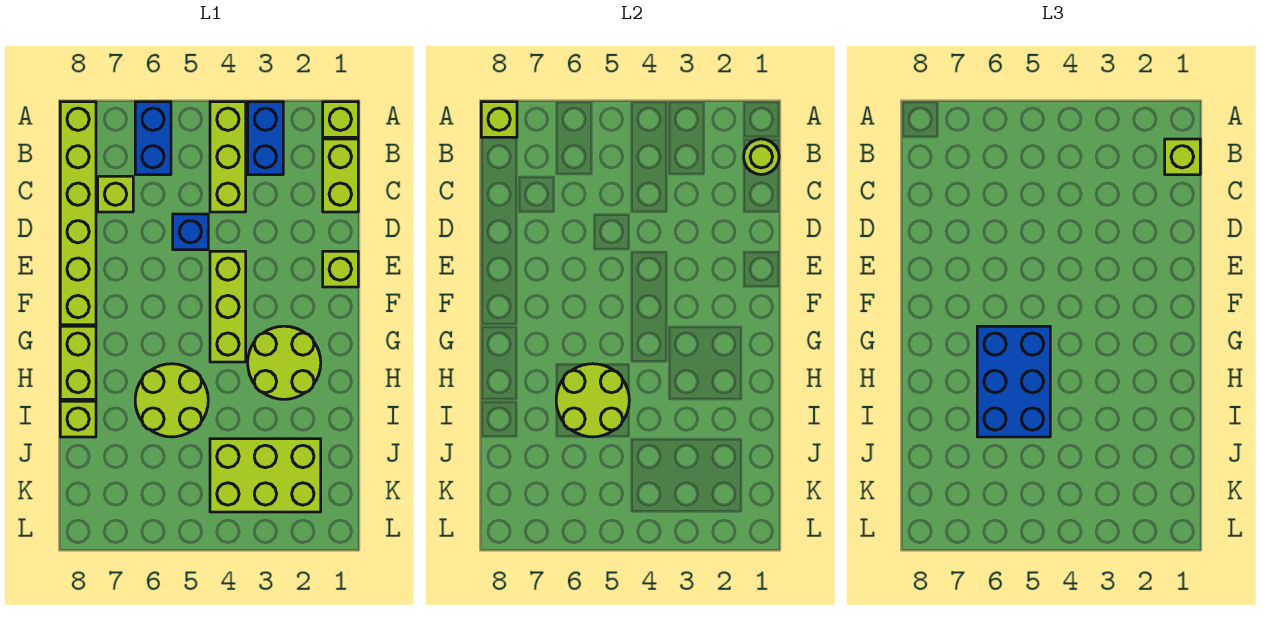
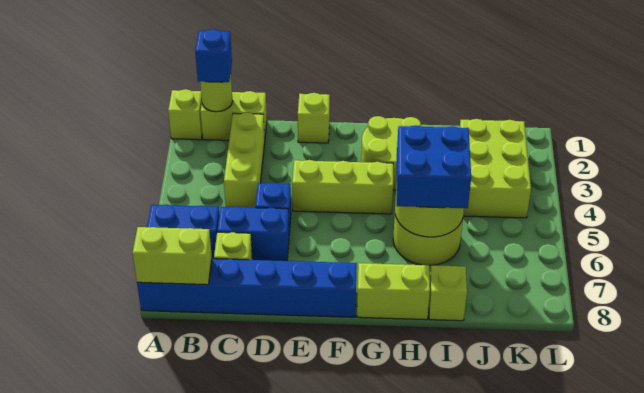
blue brick A3:B3 level 1 -> blue brick C6:D6 level 1
lime brick A4:C4 level 1 -> lime brick C2:C4 level 1
lime brick A8:F8 level 1 -> blue brick A8:F8 level 1
lime brick A8 level 2 -> lime brick A8:B8 level 2
lime brick B1 level 3 -> blue brick B1 level 3
blue brick G5:I6 level 3 -> blue brick H5:I6 level 3

